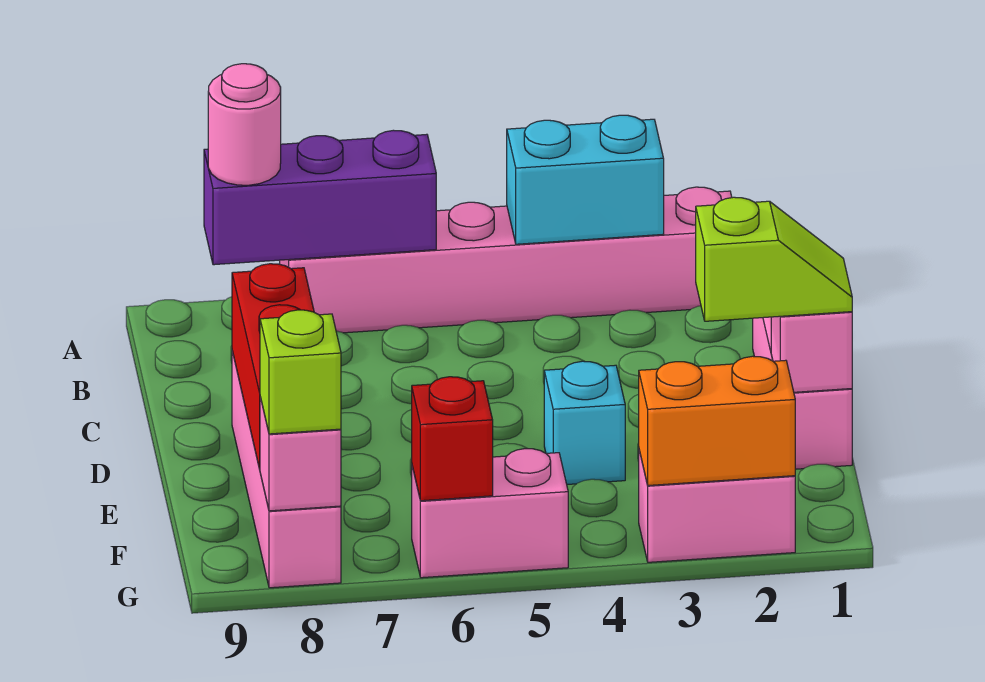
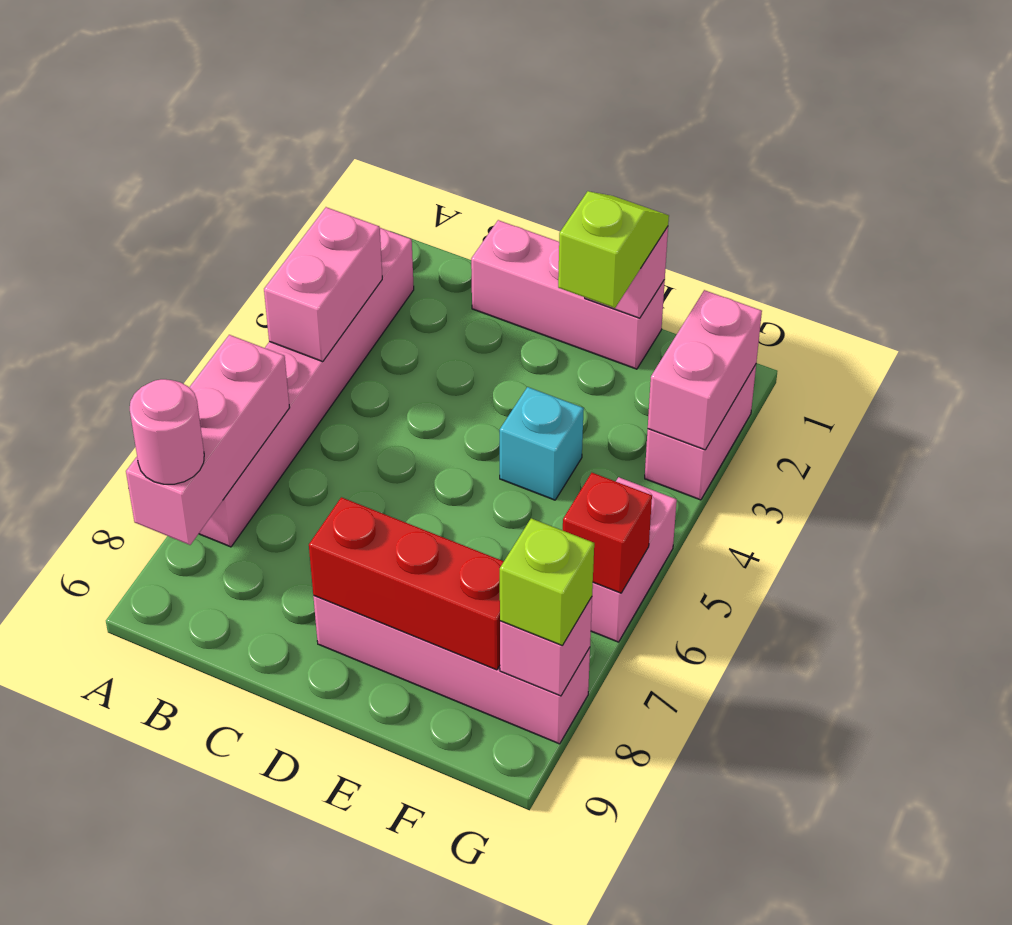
cyan brick A3:A4 level 2 -> pink brick A3:A4 level 2
purple brick A6:A8 level 2 -> pink brick A6:A8 level 2
orange brick G2:G3 level 2 -> pink brick G2:G3 level 2

